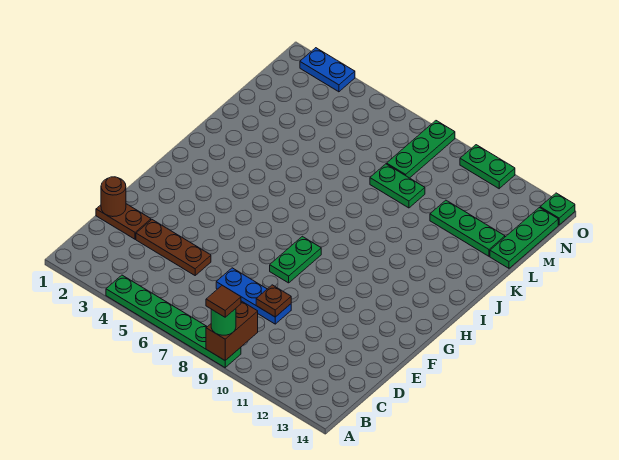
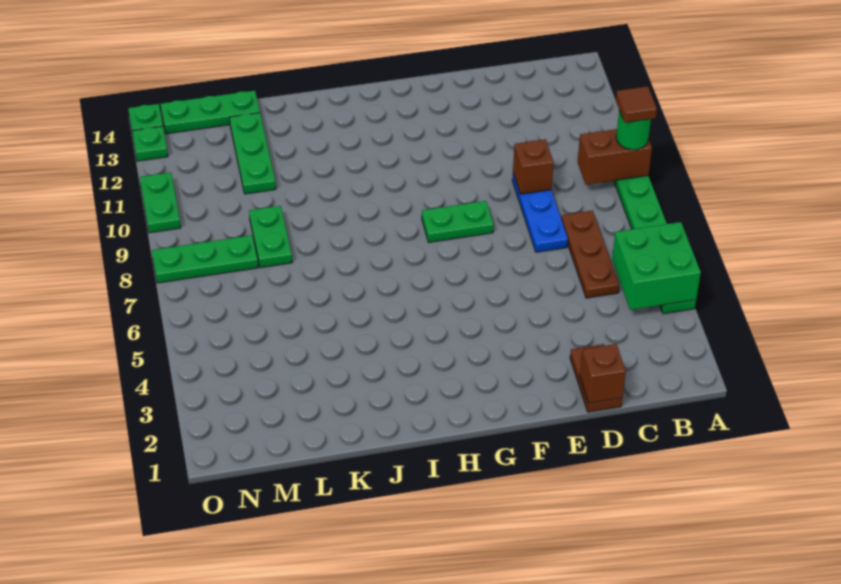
none -> green brick A4:B5 level 2
brown round brick D1 level 2 -> brown brick D1 level 2
brown plate D3:D5 level 1 -> brown plate C5:C7 level 1
brown plate D9 level 2 -> brown brick D9 level 2
blue plate O2:O3 level 1 -> none
none -> green plate O13 level 1

